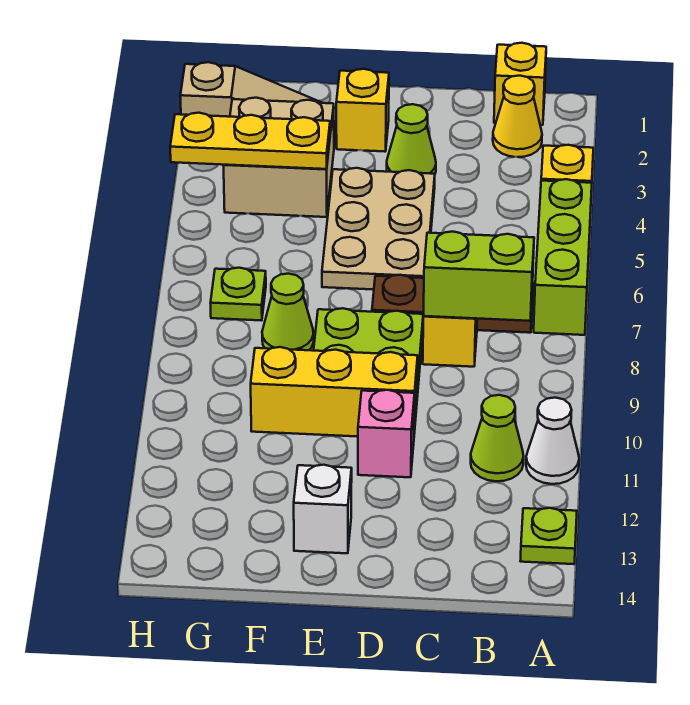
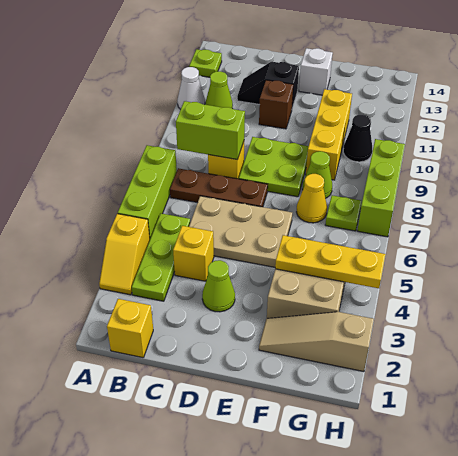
yellow cone B2 level 1 -> yellow cone F7 level 1
none -> lime plate B3:B5 level 1
none -> black slope C12:D12 level 1 top D
tan plate D4:E6 level 1 -> tan plate C5:E6 level 1
yellow brick D10:F10 level 1 -> yellow brick F9:F11 level 1
pink brick D11 level 1 -> brown brick D11 level 1
yellow brick E2 level 1 -> yellow brick C4 level 1
none -> black cone G10 level 1
none -> lime brick H7:H9 level 1

